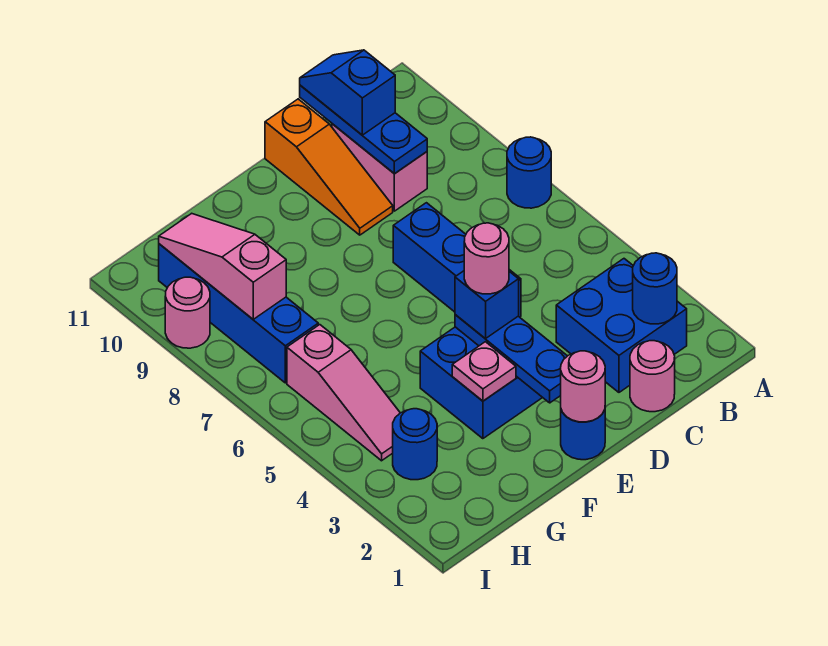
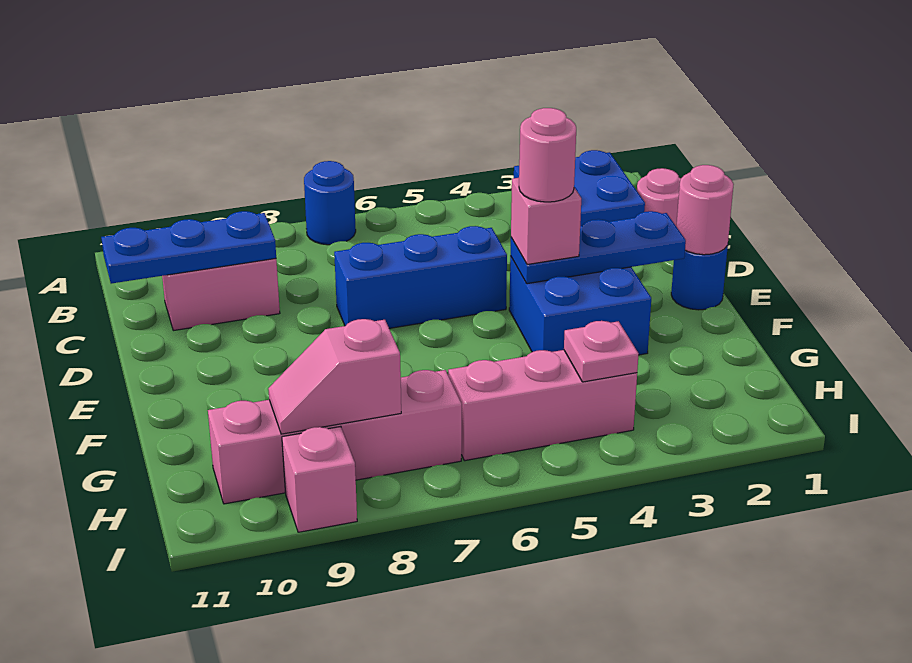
blue round brick B2 level 2 -> none
blue slope C10:C11 level 3 top 10 -> none
orange slope D9:D11 level 1 top 11 -> none
blue brick E4 level 3 -> pink brick E4 level 3
pink plate F3 level 2 -> pink plate H4 level 2
blue round brick H3 level 1 -> none
pink slope H4:H6 level 1 top 6 -> pink brick H4:H6 level 1
blue brick H7:H10 level 1 -> pink brick H7:H10 level 1
pink slope H8:H10 level 2 top 8 -> pink slope H8:H9 level 2 top 8
pink round brick I9 level 1 -> pink brick I9 level 1

